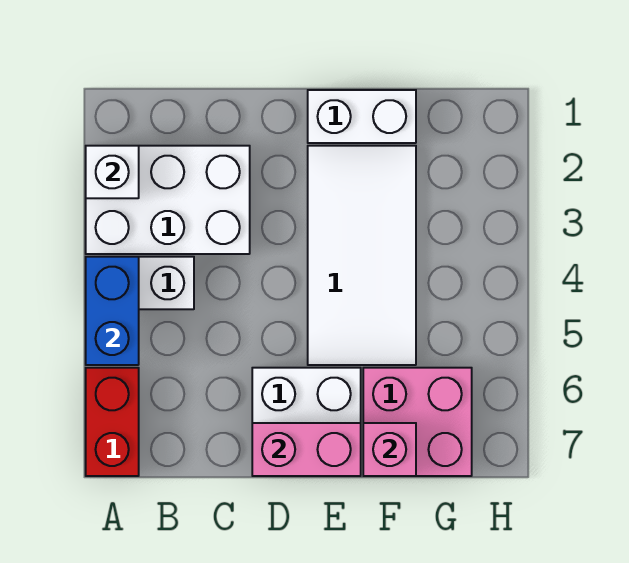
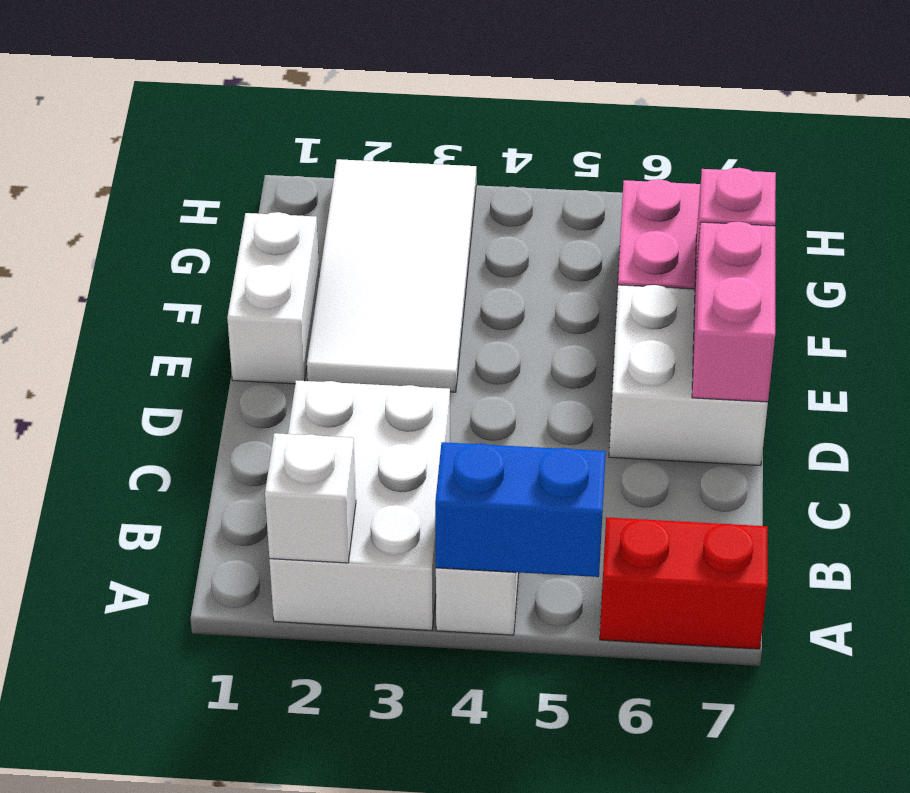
white tile E2:F5 level 1 -> white tile E2:H3 level 1

